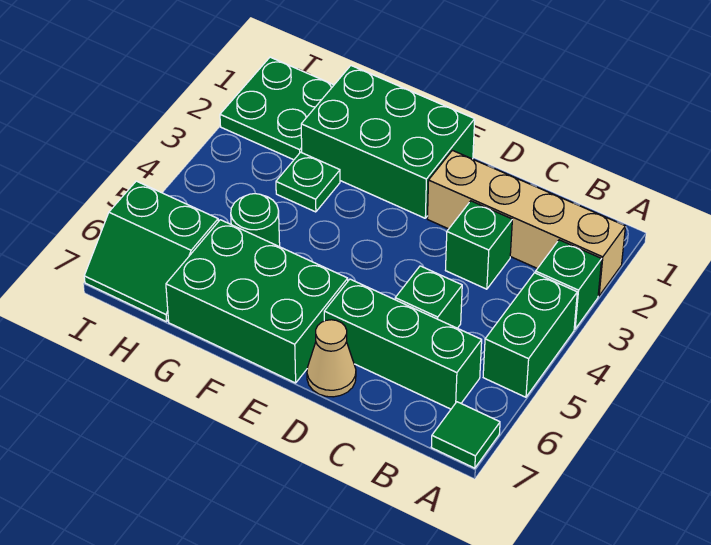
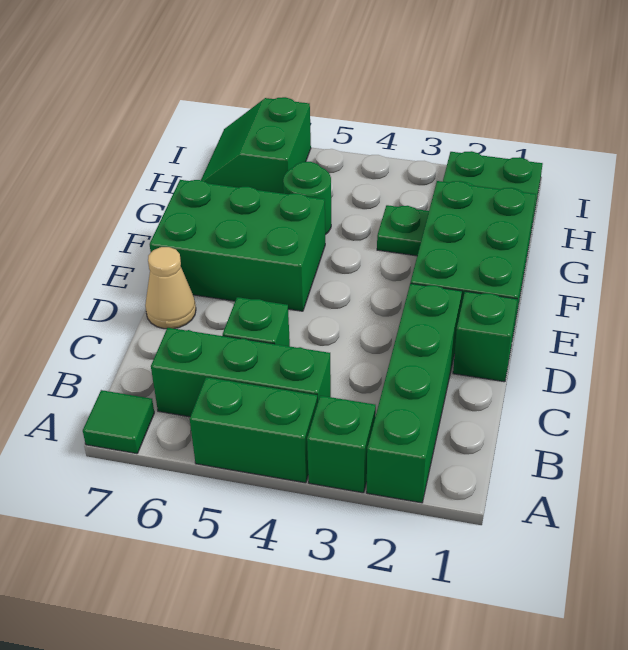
tan brick A2:D2 level 1 -> green brick A2:D2 level 1
green brick B6:D6 level 1 -> green brick B4:B6 level 1
green brick C3 level 1 -> green brick D1 level 1
green brick E6:G7 level 1 -> green brick E5:F7 level 1

